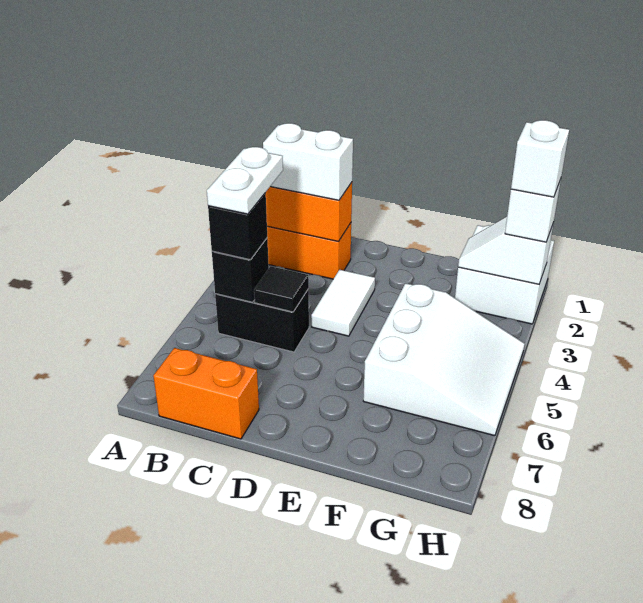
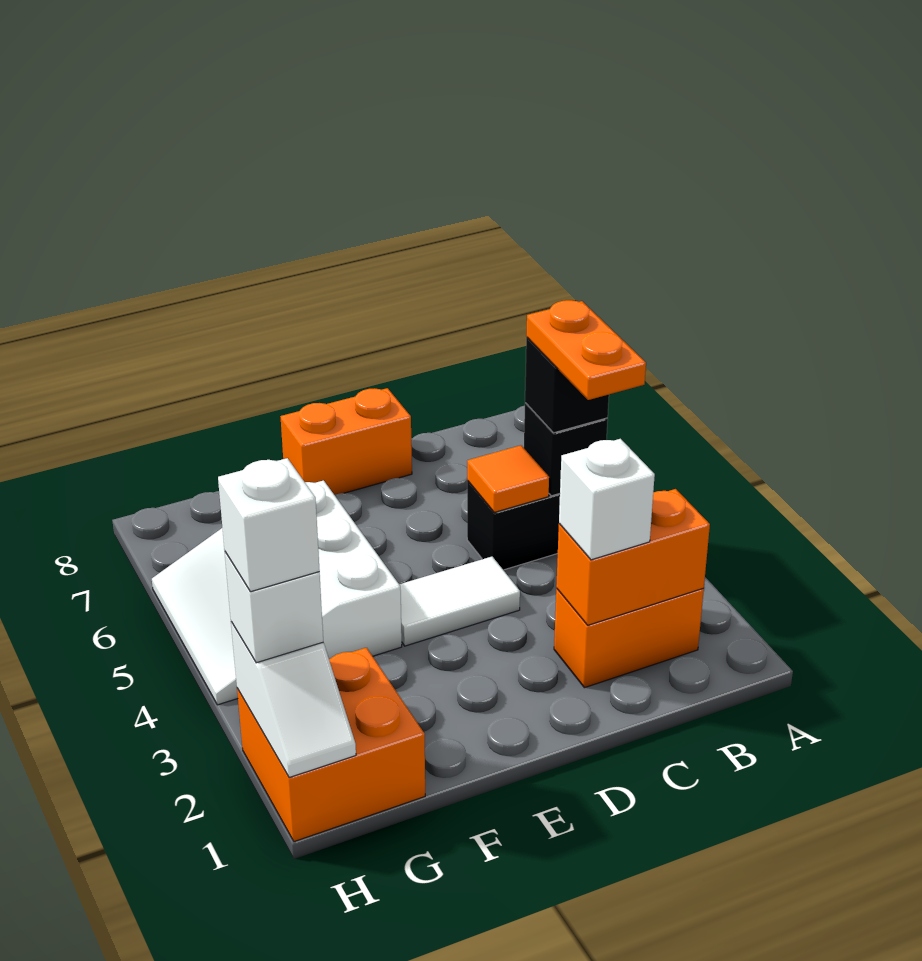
white brick B2:C2 level 3 -> white brick C2 level 3
white plate B4:B5 level 4 -> orange plate B4:B5 level 4
orange brick B8:C8 level 1 -> orange brick D8:E8 level 1
black tile C5 level 2 -> orange tile C5 level 2
white tile D3:D4 level 1 -> white tile D4:E4 level 1
white brick G1:H2 level 1 -> orange brick G1:H2 level 1
white slope G2:H2 level 2 top H -> white slope H1:H2 level 2 top 2

